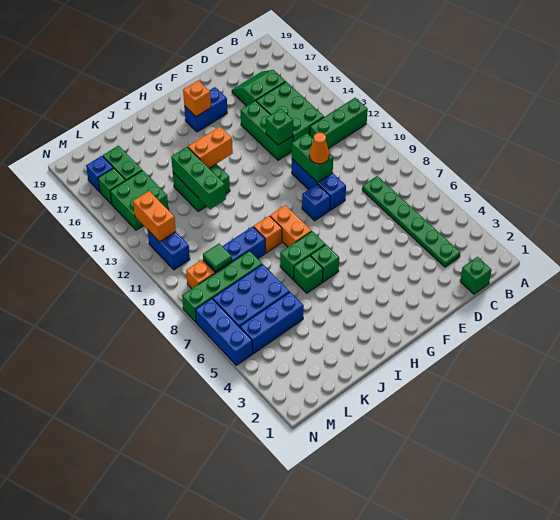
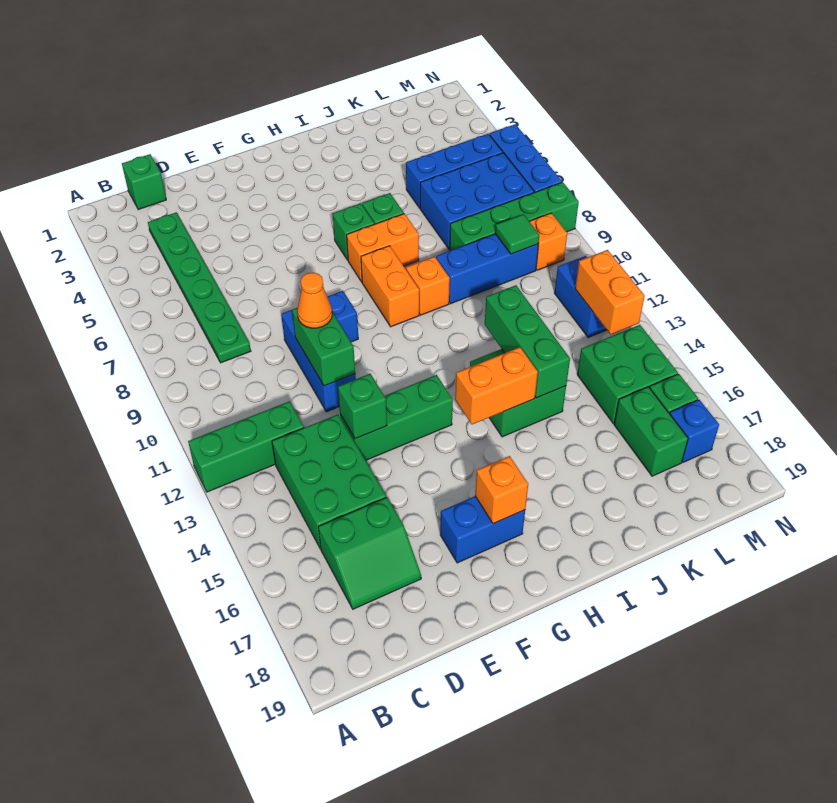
green brick E13:E15 level 1 -> green brick E13:G13 level 1
green brick H7:I7 level 1 -> orange brick H7:I7 level 1

